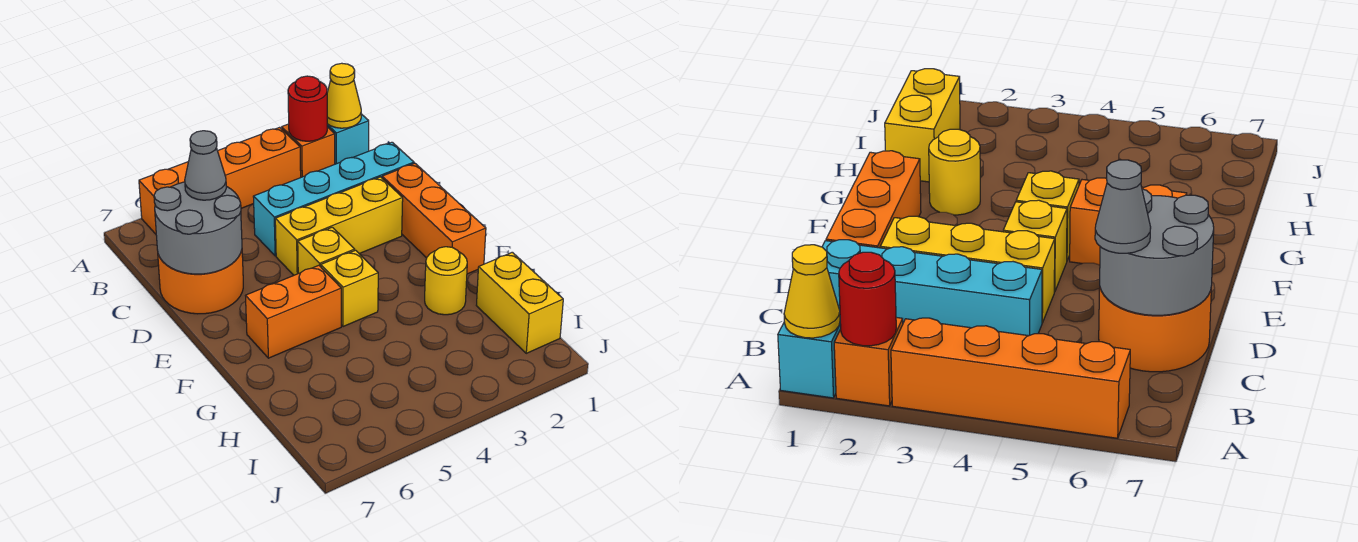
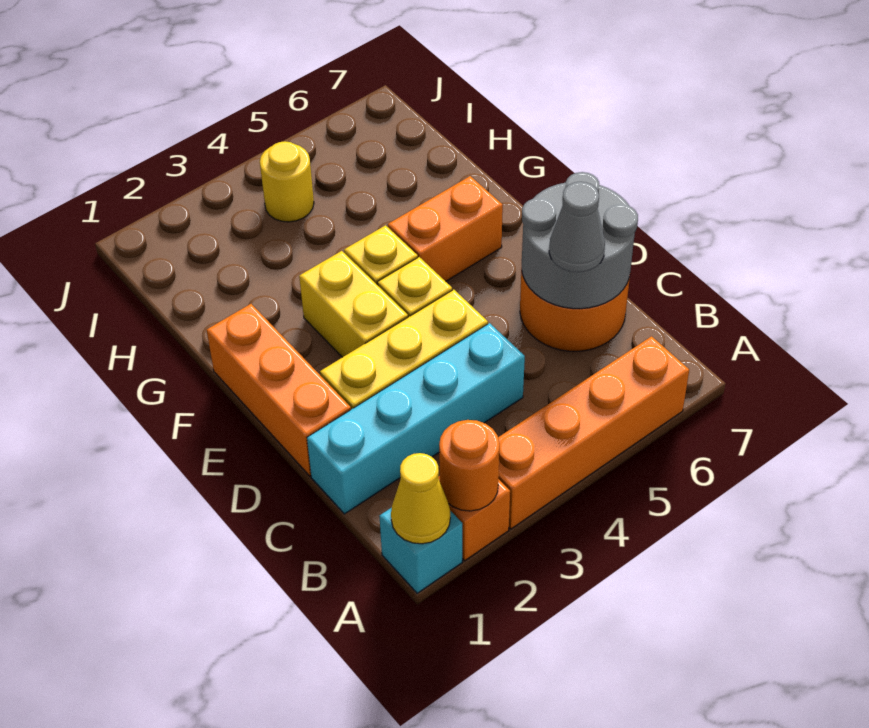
red round brick A2 level 2 -> orange round brick A2 level 2
yellow round brick G2 level 1 -> yellow round brick I4 level 1
yellow brick H1:I1 level 1 -> yellow brick E3:F3 level 1

